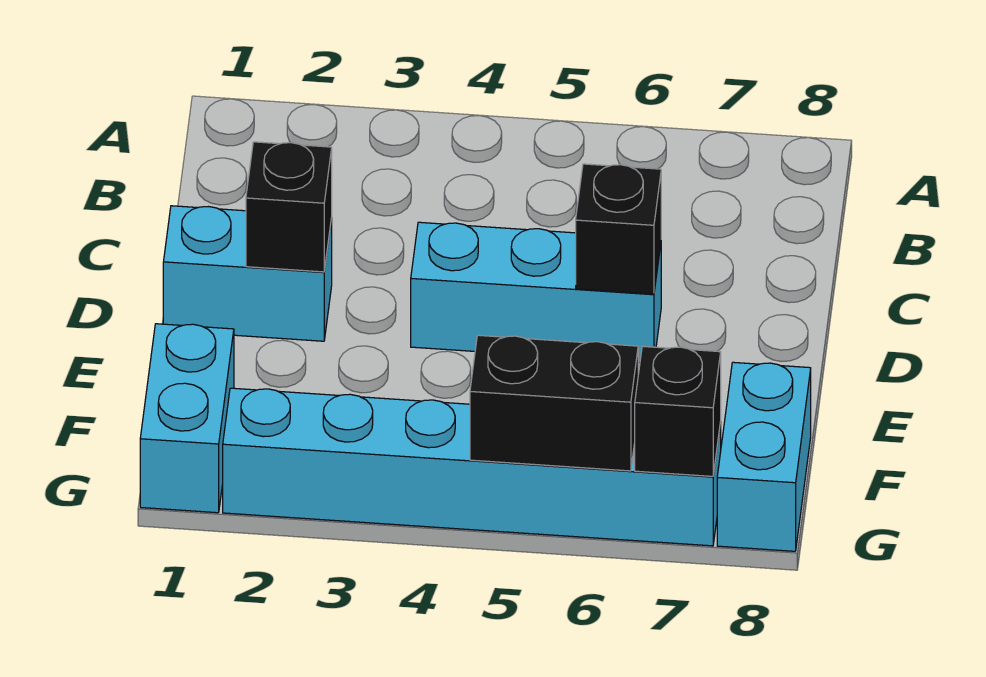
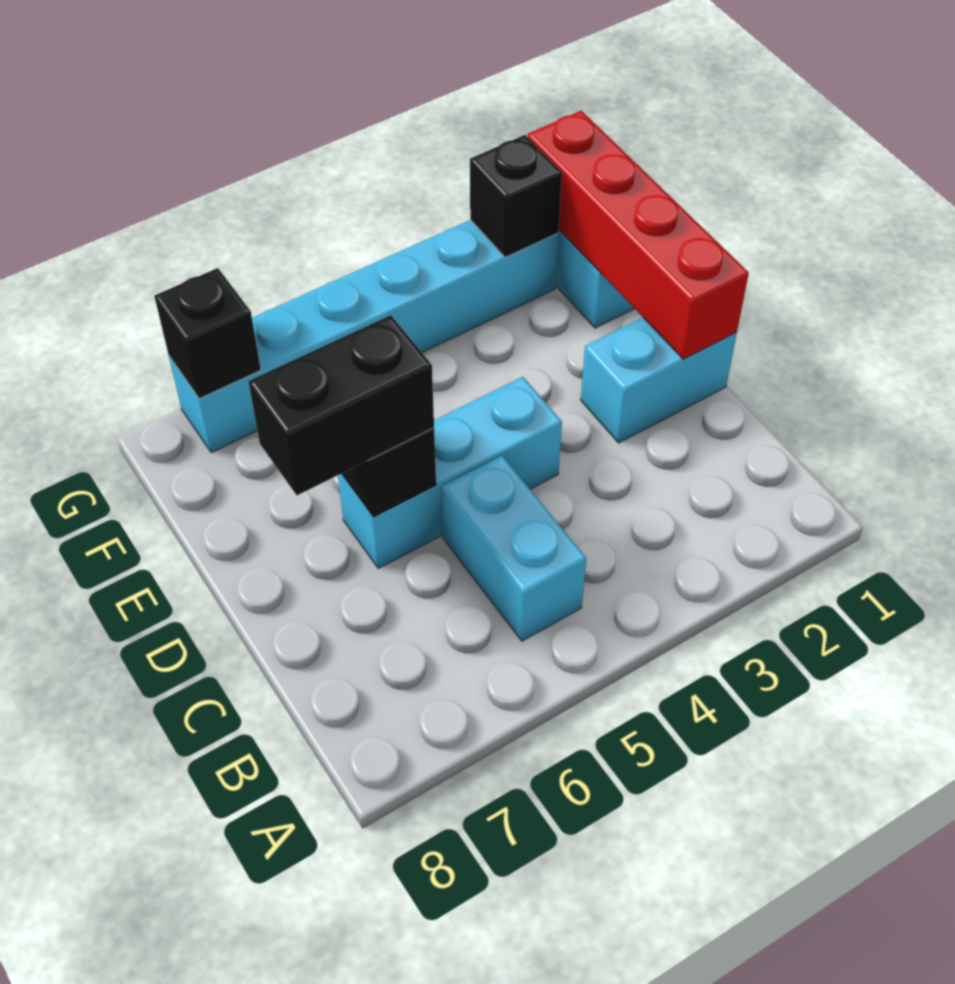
none -> red brick D1:G1 level 2
black brick D2 level 2 -> black brick G2 level 2
cyan brick F8:G8 level 1 -> cyan brick B5:C5 level 1
black brick G5:G6 level 2 -> black brick D6:D7 level 3

